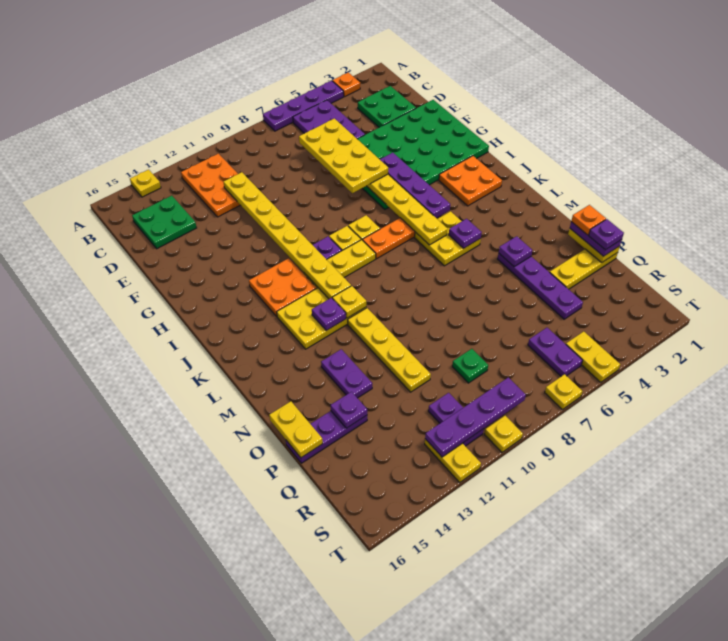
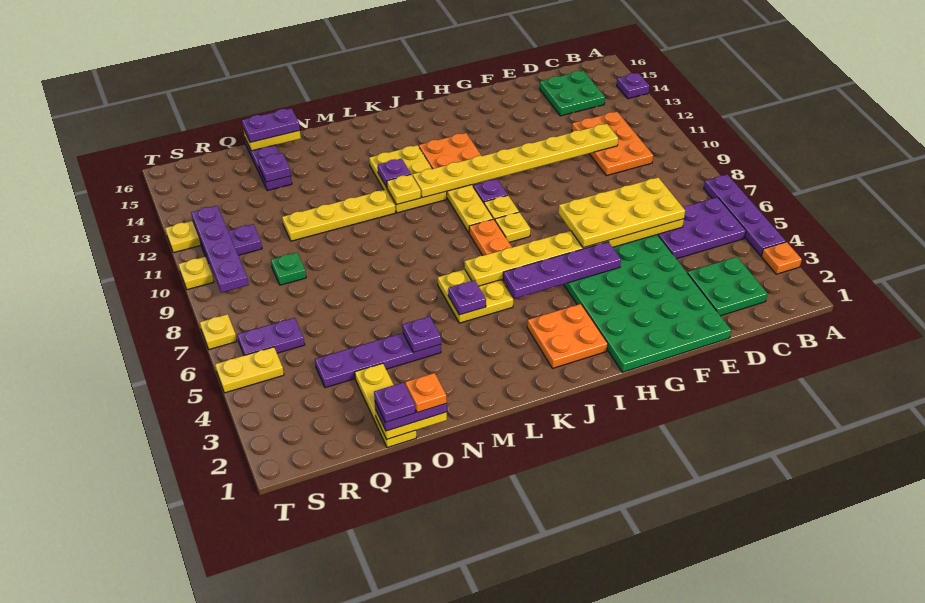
yellow plate A14 level 1 -> purple plate A14 level 1
orange plate B11:D12 level 1 -> orange plate C10:D12 level 1
purple plate N13:O13 level 1 -> purple plate O16:P16 level 3

